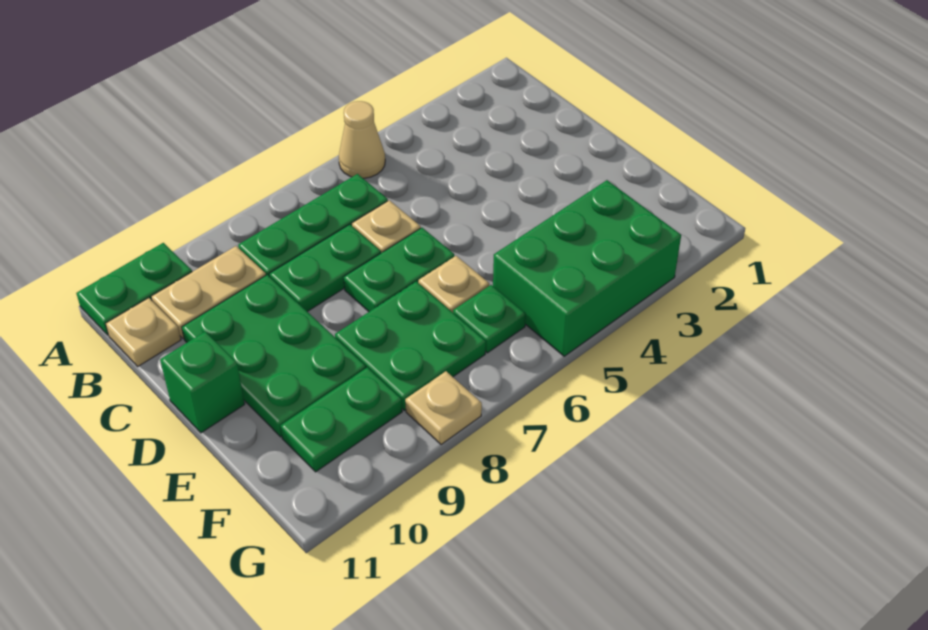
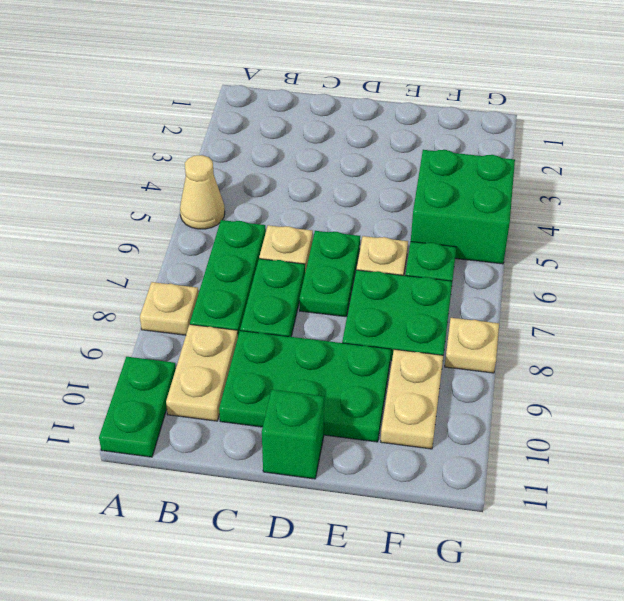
tan plate B11 level 1 -> tan plate A8 level 1
green brick F3:G5 level 1 -> green brick F4:G5 level 1
green plate F9:F10 level 1 -> tan plate F9:F10 level 1

